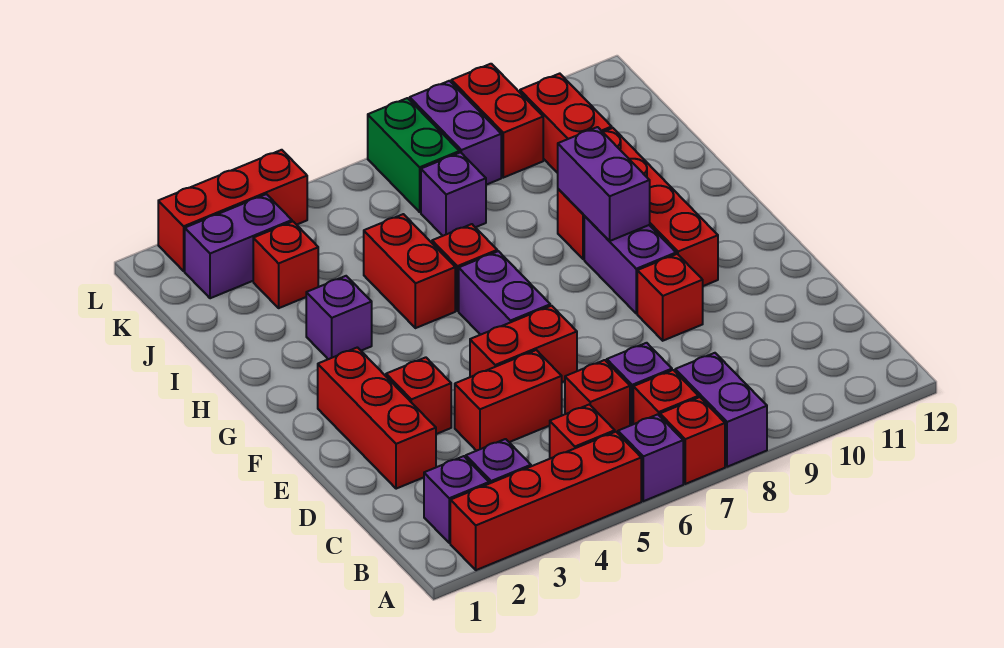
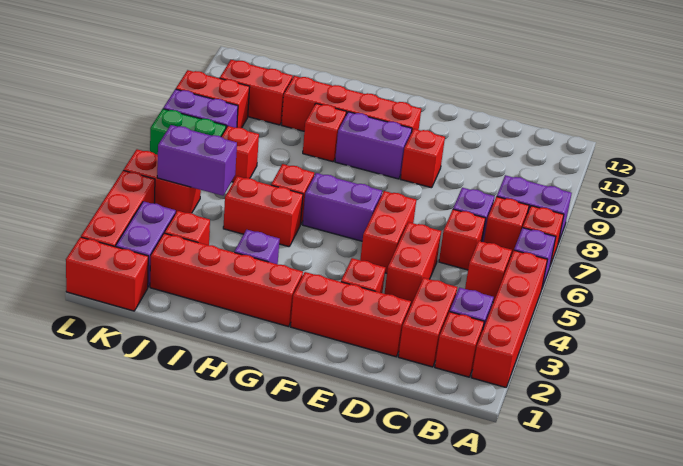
purple brick B2 level 1 -> red brick B2 level 1
none -> red brick C2:C3 level 1
none -> red brick G2:J2 level 1
purple brick G9:H9 level 2 -> purple brick J5:K5 level 2
purple brick J7 level 1 -> red brick J7 level 1
none -> red brick K1:L1 level 1
none -> red brick K5:L5 level 1

